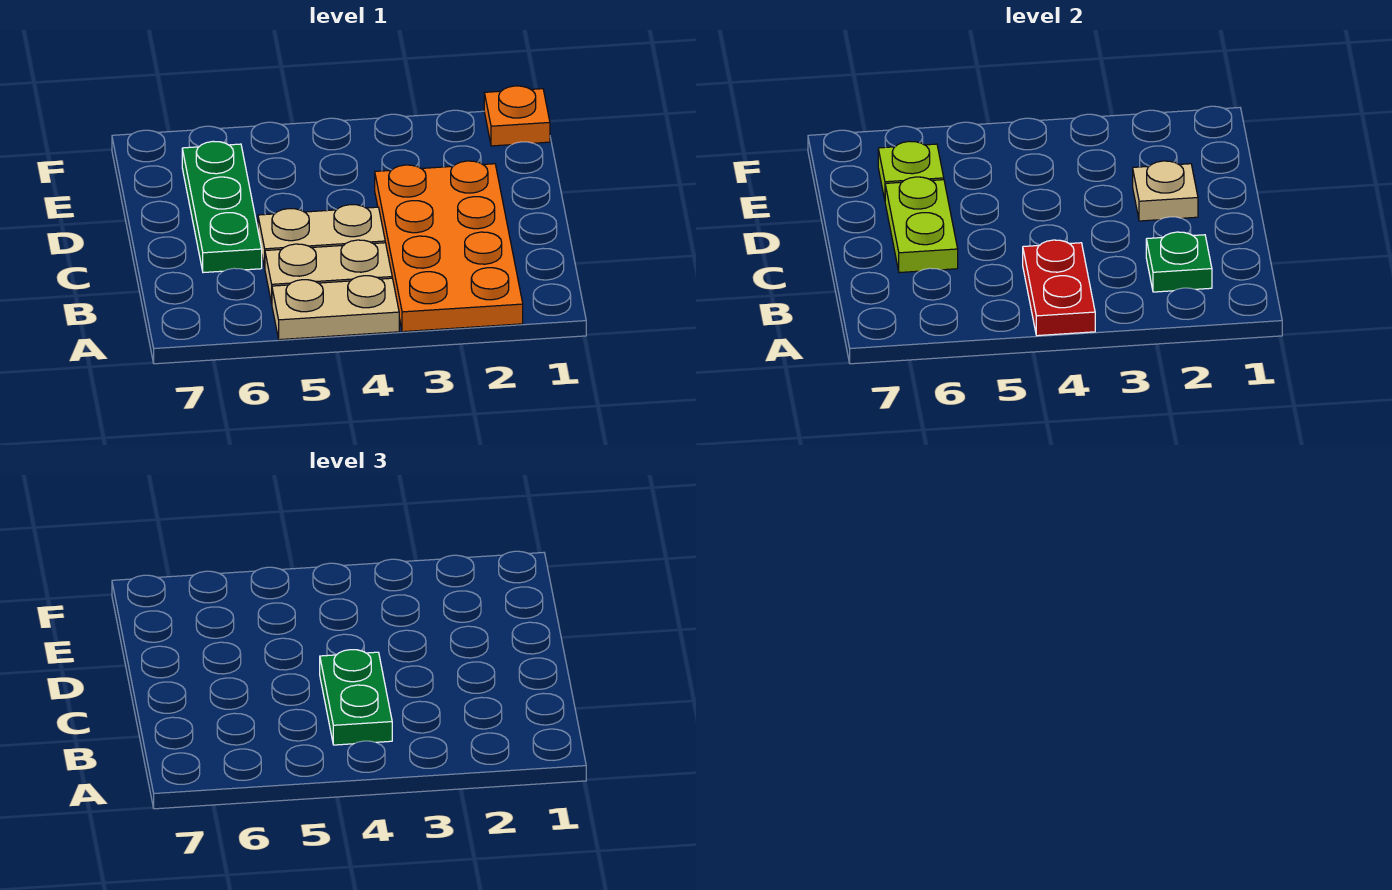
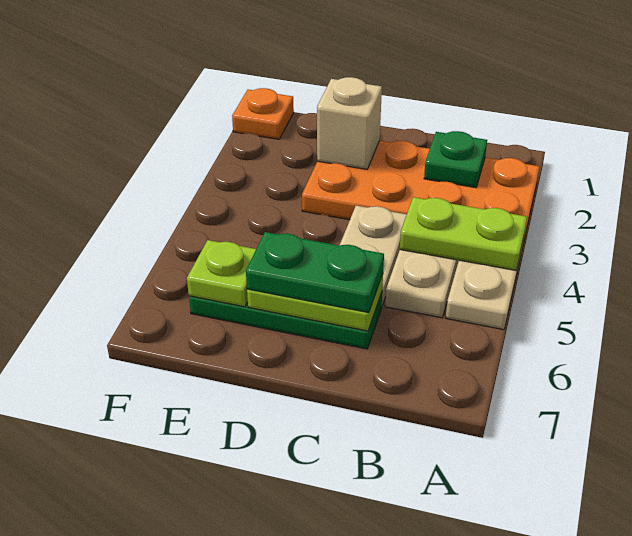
red plate A4:B4 level 2 -> lime plate A4:B4 level 2
green plate B4:C4 level 3 -> green plate C6:D6 level 3
tan plate D2 level 2 -> tan brick D2 level 2

